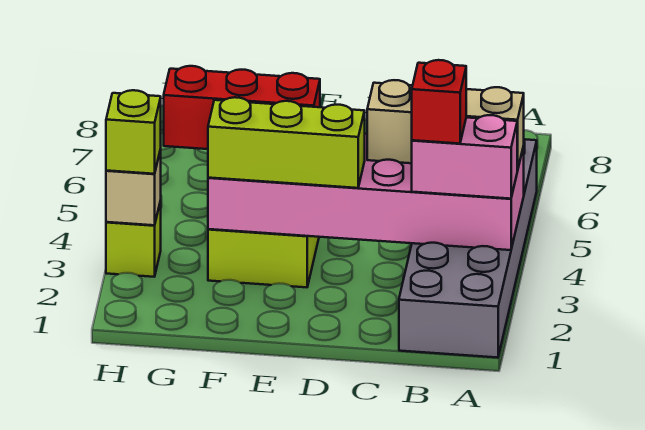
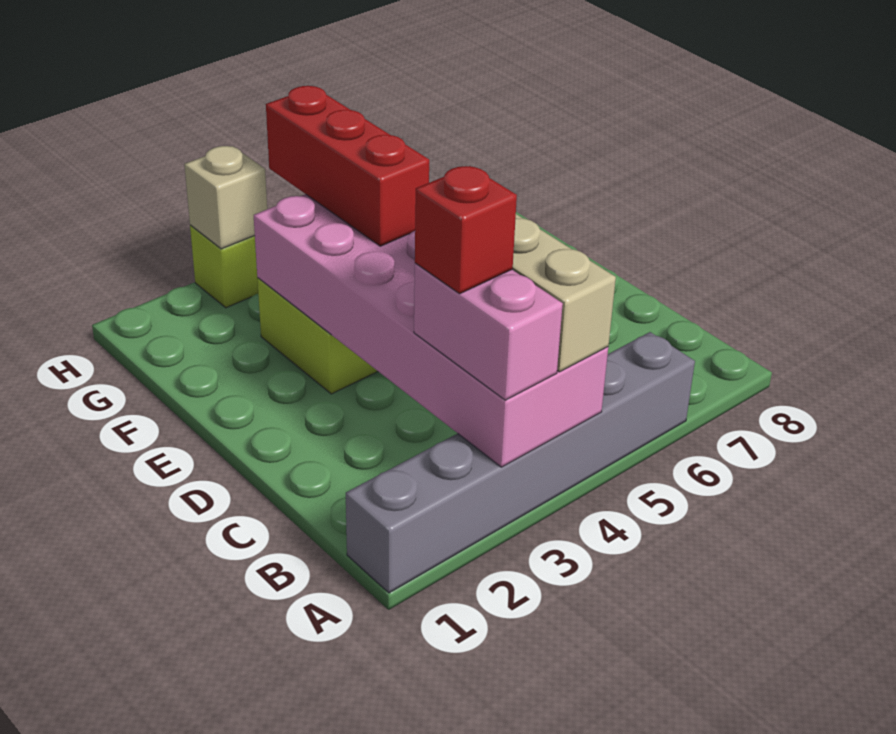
grey brick A1:B6 level 1 -> grey brick A1:A6 level 1
lime brick D3:F3 level 3 -> none
lime brick H3 level 3 -> none

